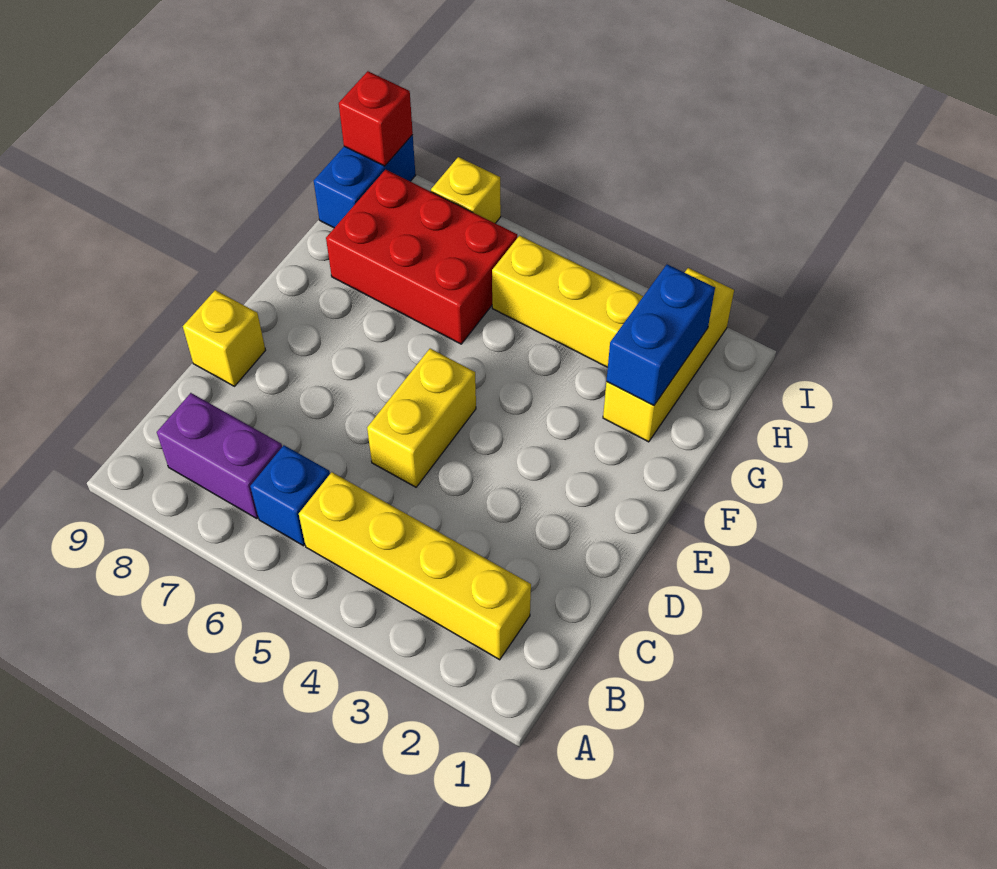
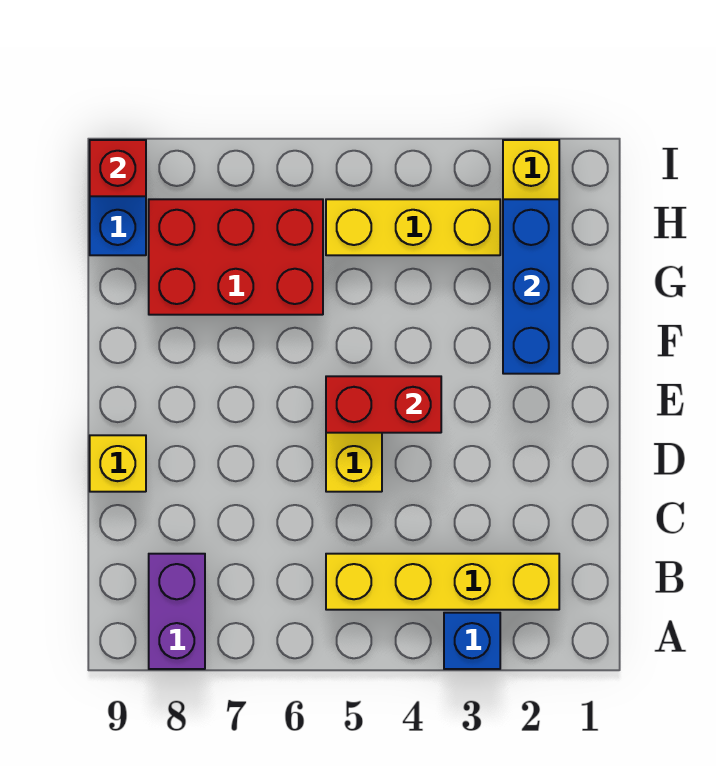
blue brick B6 level 1 -> blue brick A3 level 1
purple brick B7:B8 level 1 -> purple brick A8:B8 level 1
none -> red brick E4:E5 level 2
blue brick G2:H2 level 2 -> blue brick F2:H2 level 2
yellow brick I7 level 1 -> none

